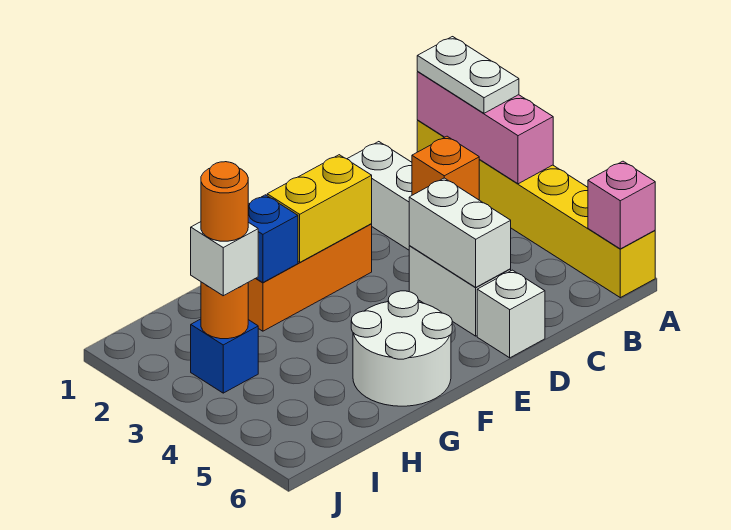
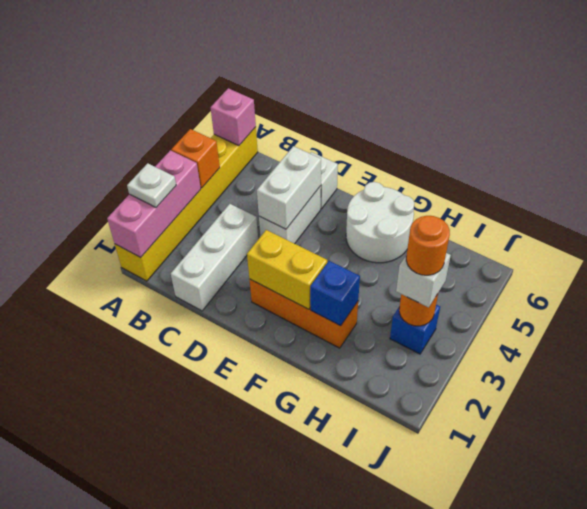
white plate A1:A2 level 3 -> white plate A2 level 3
orange brick C3 level 2 -> orange brick A4 level 2

